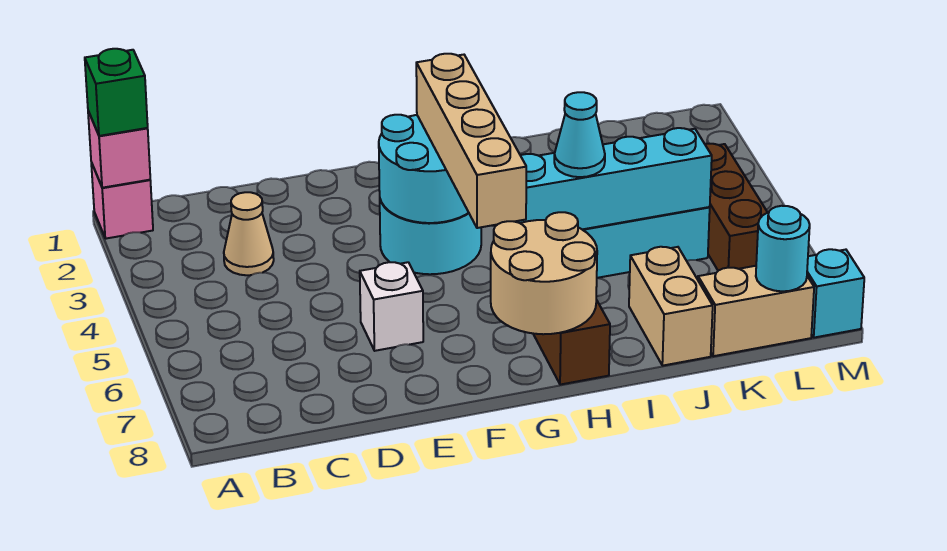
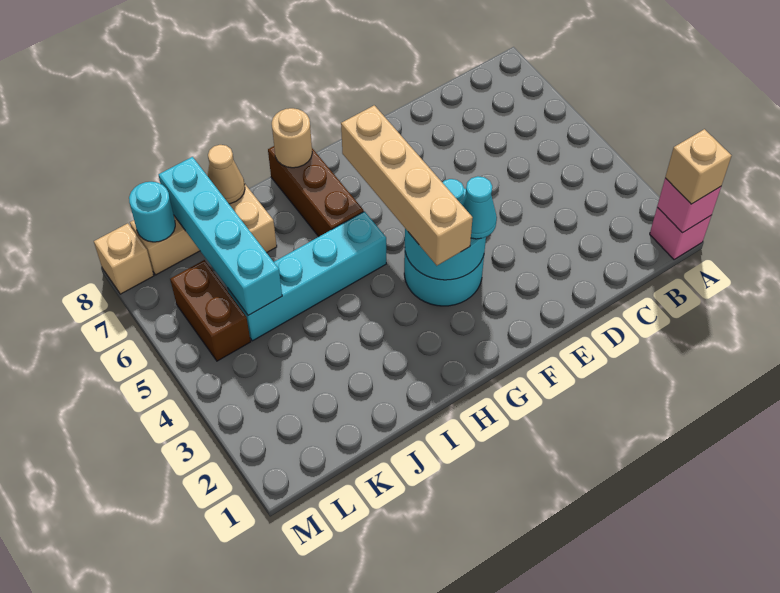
green brick A1 level 3 -> tan brick A1 level 3
tan cone C3 level 1 -> tan cone J8 level 2
white brick E6 level 1 -> none
tan round brick G7:H8 level 2 -> tan round brick H8 level 2
cyan brick H5:K5 level 2 -> cyan brick K5:K8 level 2
cyan cone I5 level 3 -> cyan cone F3 level 3
brown brick L4:L6 level 1 -> brown brick L5:L6 level 1
cyan brick M8 level 1 -> tan brick M8 level 1

